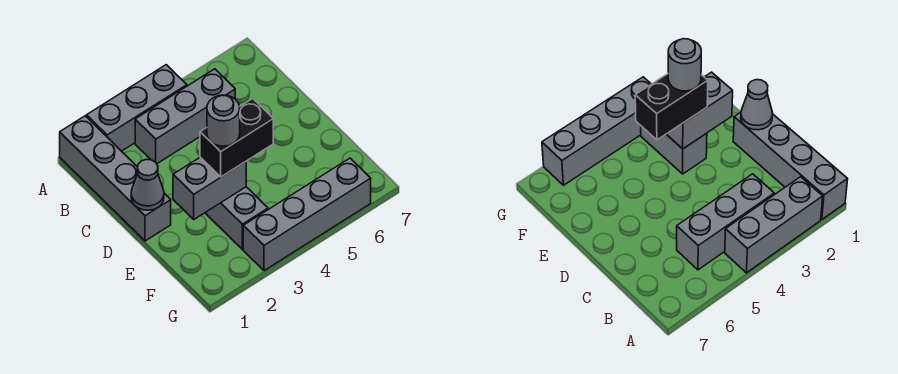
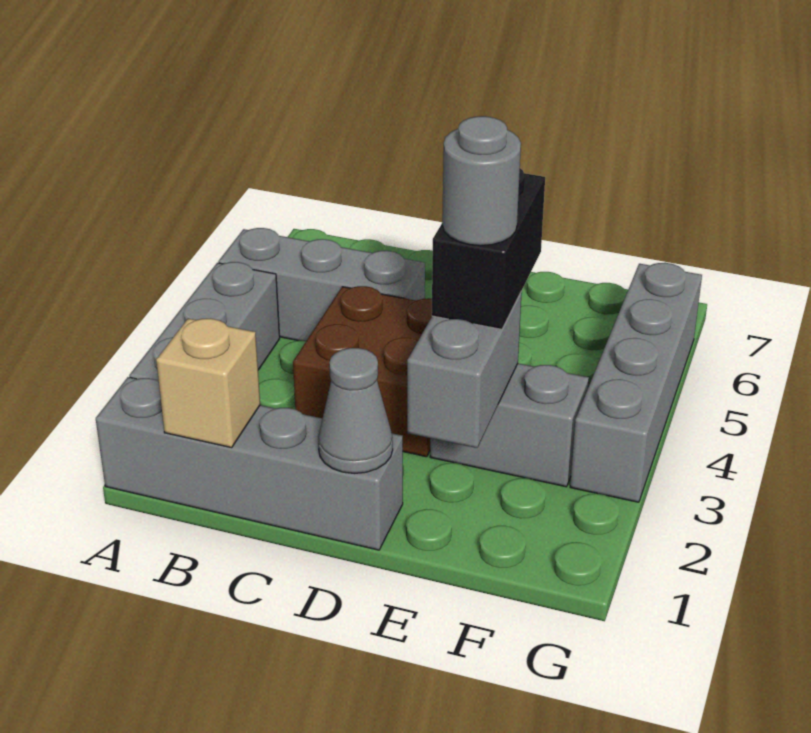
none -> tan brick B1 level 2
grey brick B3:B5 level 1 -> grey brick A5:C5 level 1
none -> brown brick C3:D4 level 1

